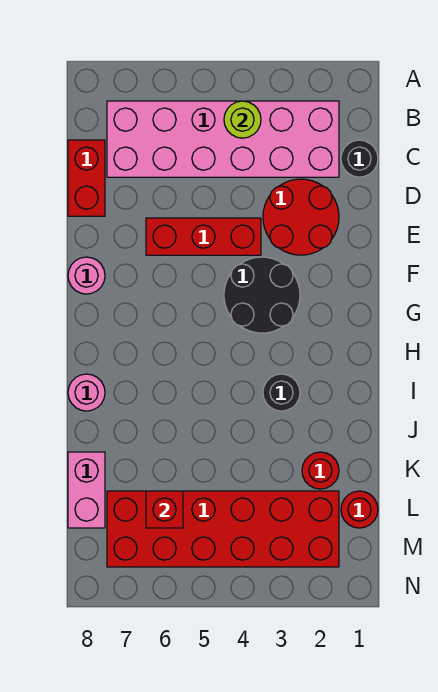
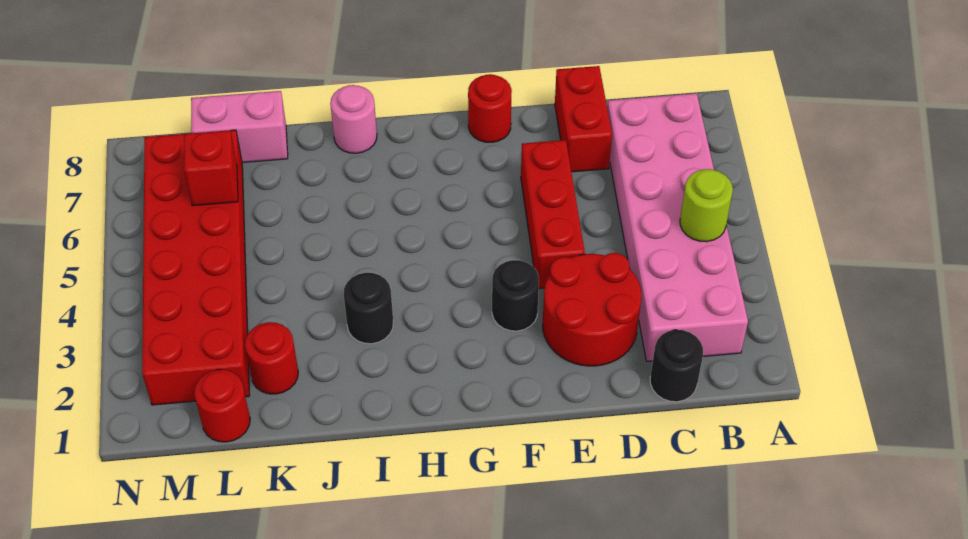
red brick C8:D8 level 1 -> red brick D7:D8 level 1
black round brick F3:G4 level 1 -> black round brick F3 level 1
pink round brick F8 level 1 -> red round brick F8 level 1

